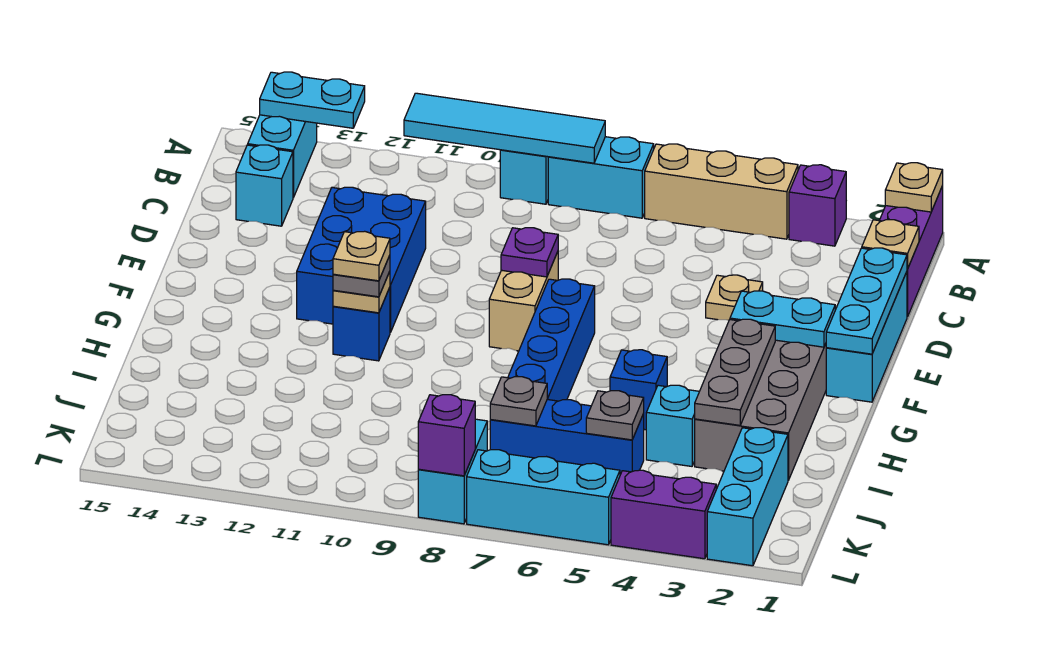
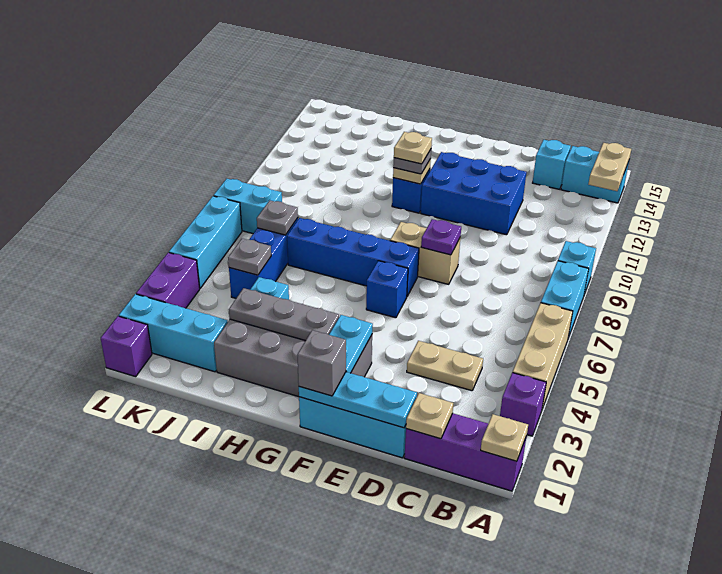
cyan tile A8:A11 level 2 -> none
cyan plate A13:A14 level 2 -> tan plate A13:A14 level 2
tan plate D4 level 1 -> tan plate C4:D4 level 1
none -> grey brick F1 level 3
blue brick H5 level 1 -> blue brick F6 level 1
purple brick L8 level 2 -> purple brick L1 level 1

